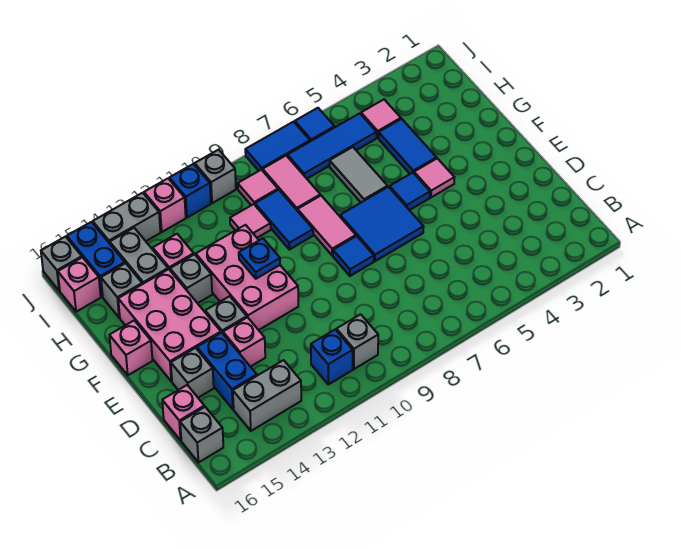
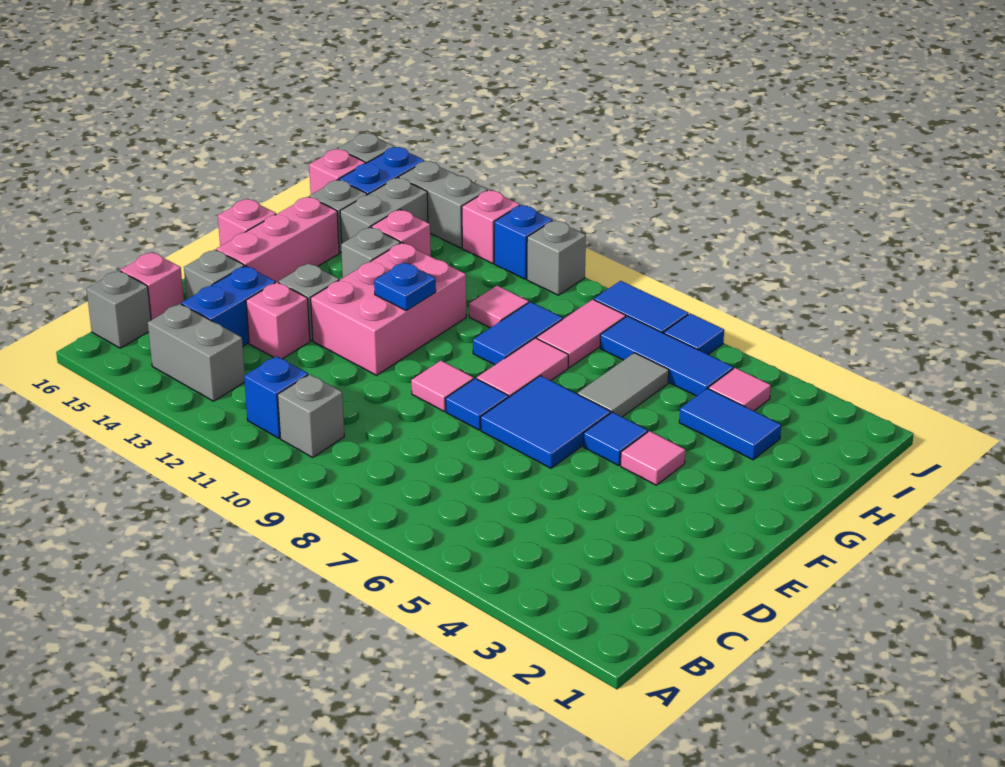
pink brick E14:G15 level 1 -> pink brick E15:G15 level 1
blue tile G4:H4 level 1 -> blue tile H3:H4 level 1
pink tile I9 level 1 -> pink tile E9 level 1

